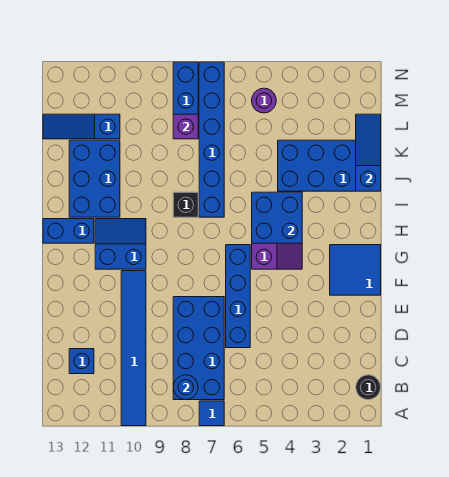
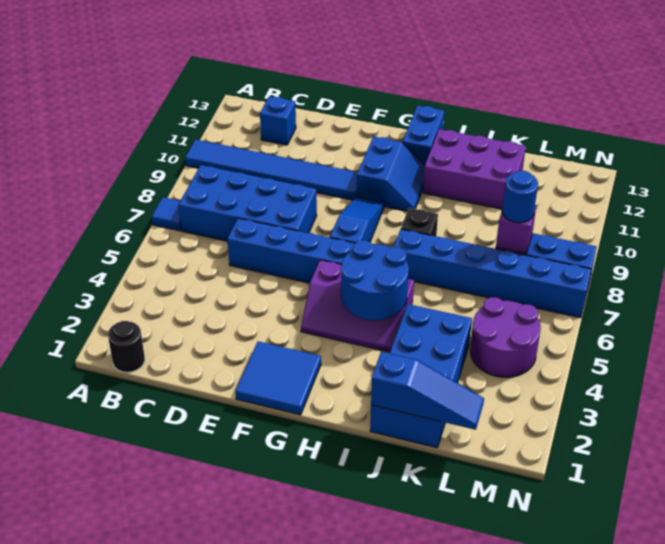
blue round brick B8 level 2 -> blue round brick L8 level 3
blue brick H4:I5 level 2 -> blue round brick H4:I5 level 2
blue brick I11:K12 level 1 -> purple brick I11:K12 level 1
blue slope L11:L13 level 1 top 11 -> blue slope G7:G9 level 1 top 7
purple round brick M5 level 1 -> purple round brick L4:M5 level 1

